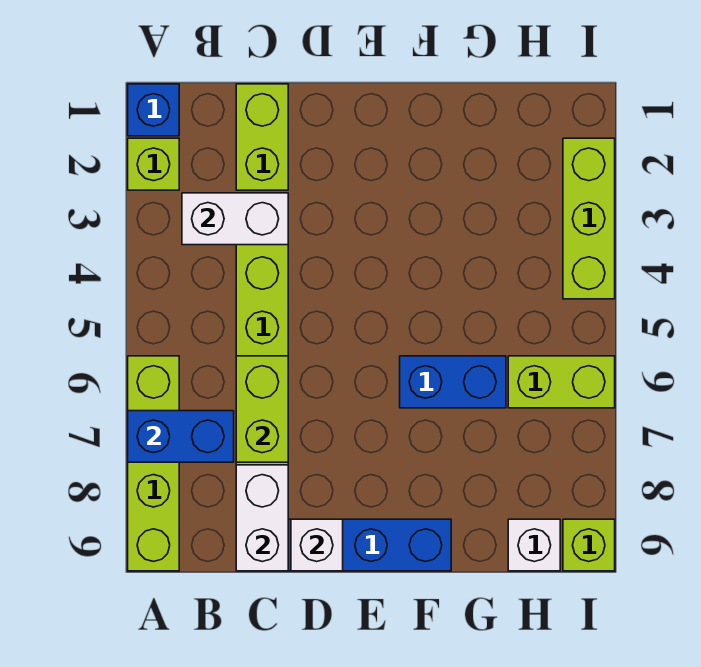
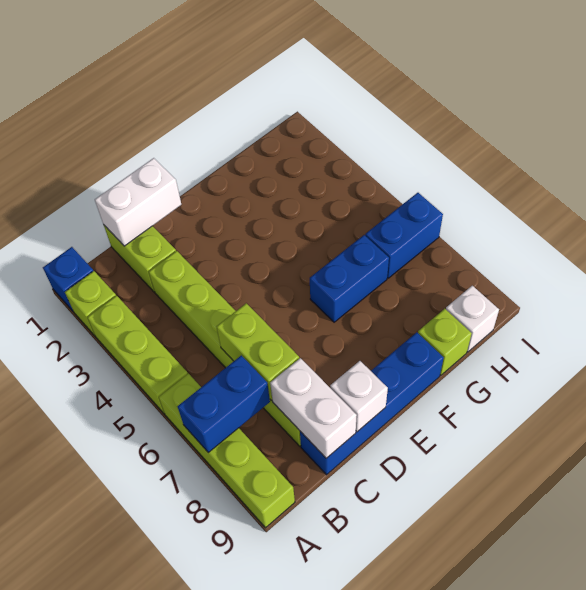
white brick B3:C3 level 2 -> white brick C1:D1 level 2
lime brick H6:I6 level 1 -> blue brick H6:I6 level 1
lime brick I2:I4 level 1 -> lime brick A3:A5 level 1
lime brick I9 level 1 -> lime brick G9 level 1

